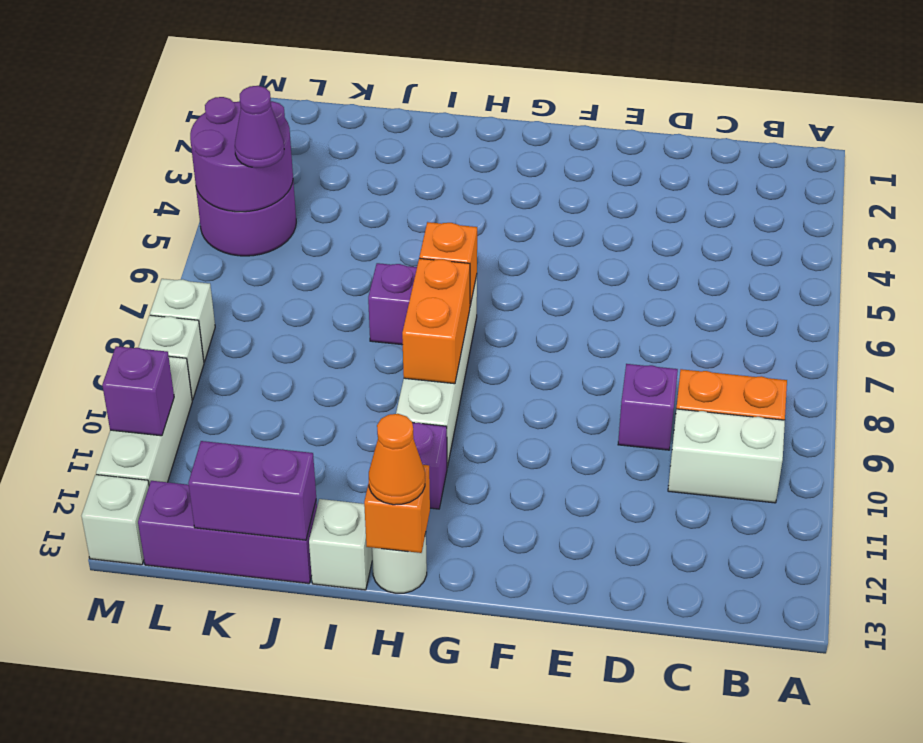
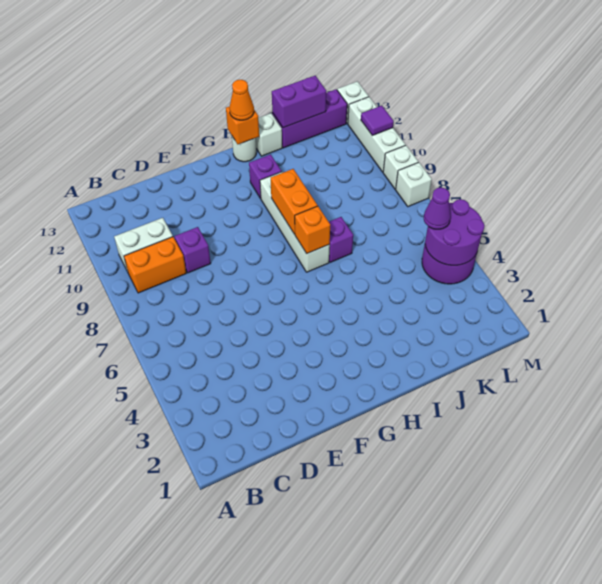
purple brick M11 level 2 -> purple tile M11 level 2

